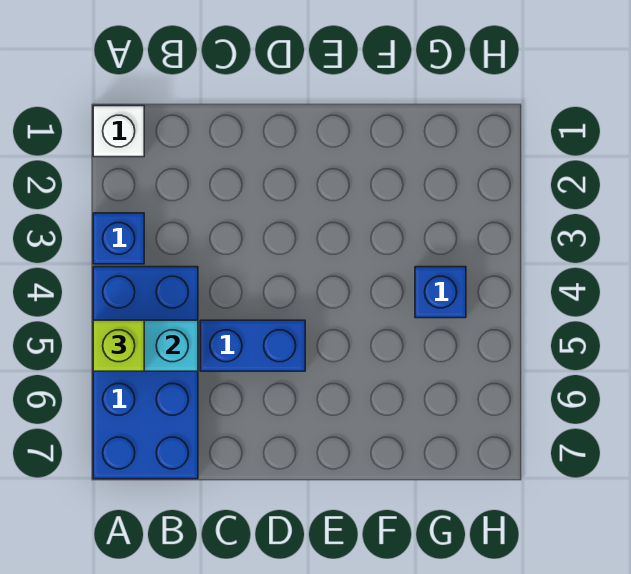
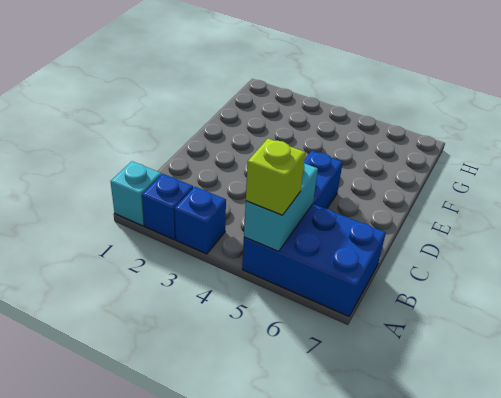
white brick A1 level 1 -> cyan brick A1 level 1
blue brick A4:B7 level 1 -> blue brick A5:B7 level 1
blue brick G4 level 1 -> blue brick A2 level 1

